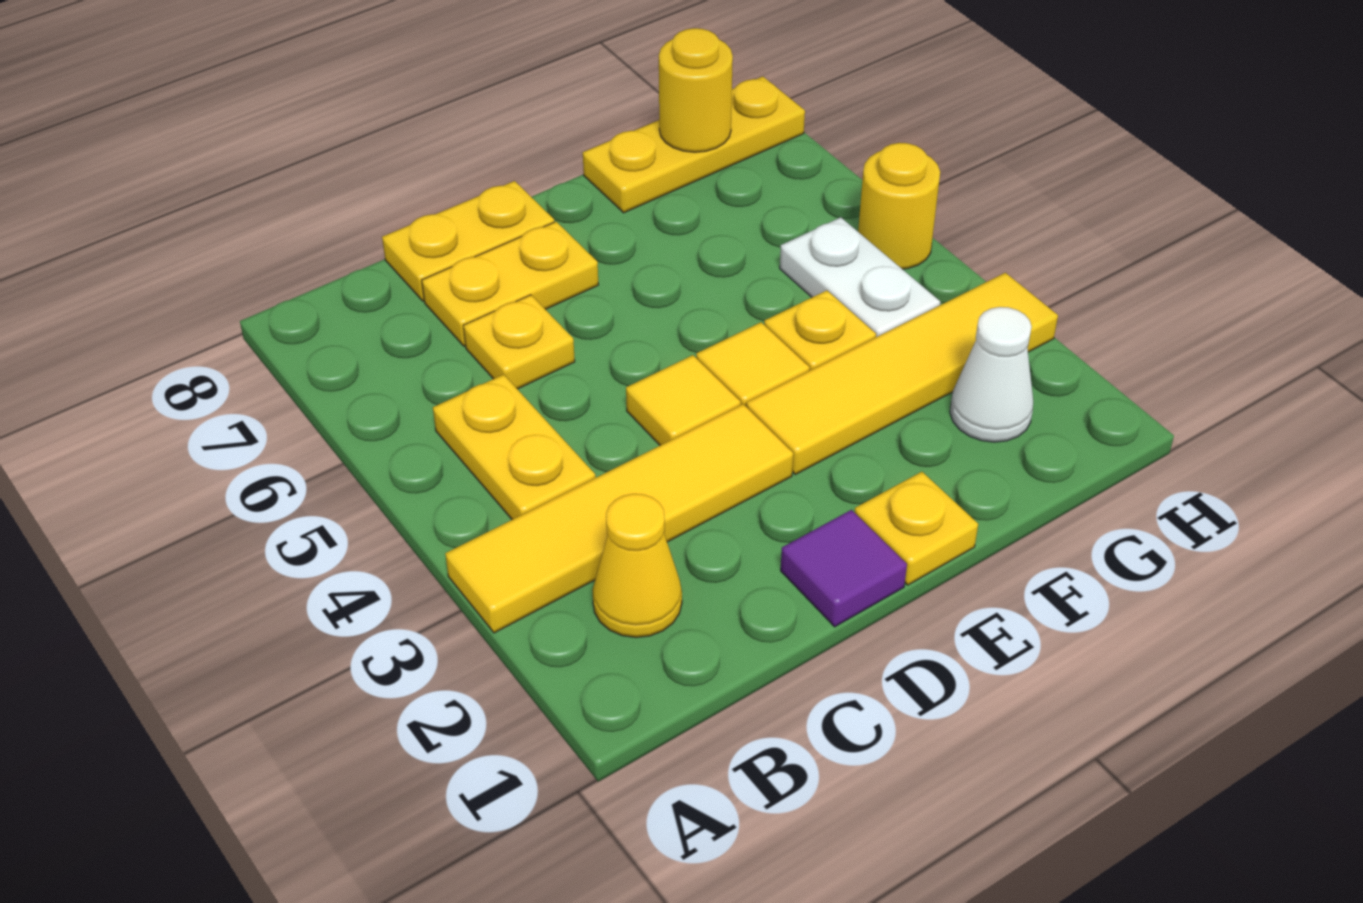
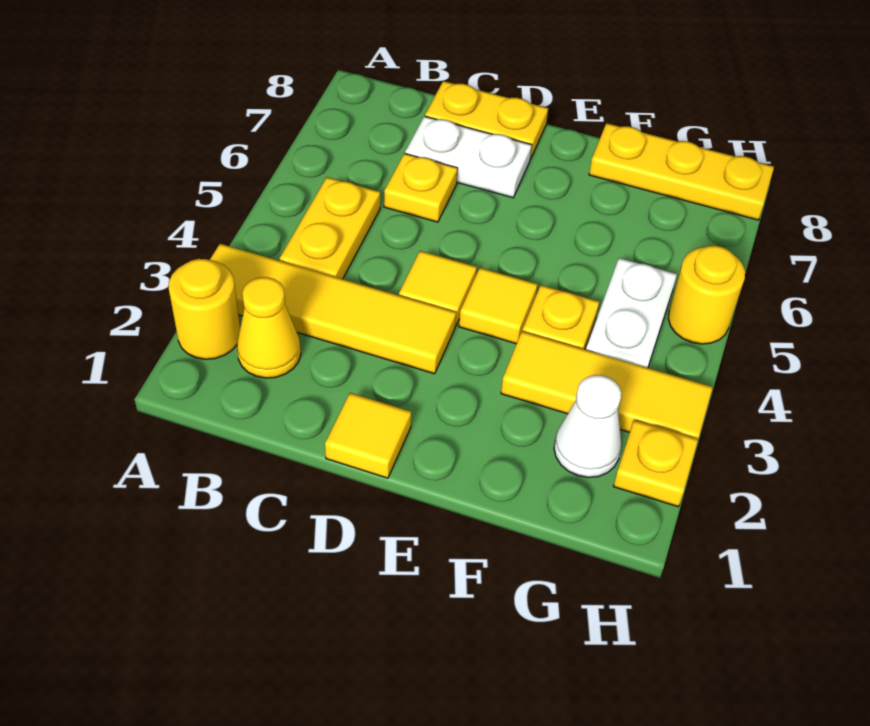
yellow plate C7:D7 level 1 -> white plate C7:D7 level 1
purple tile D1 level 1 -> yellow tile D1 level 1
yellow plate E1 level 1 -> yellow plate H2 level 1
yellow tile E3:H3 level 1 -> yellow tile F3:H3 level 1
yellow round brick G8 level 2 -> yellow round brick A2 level 1

